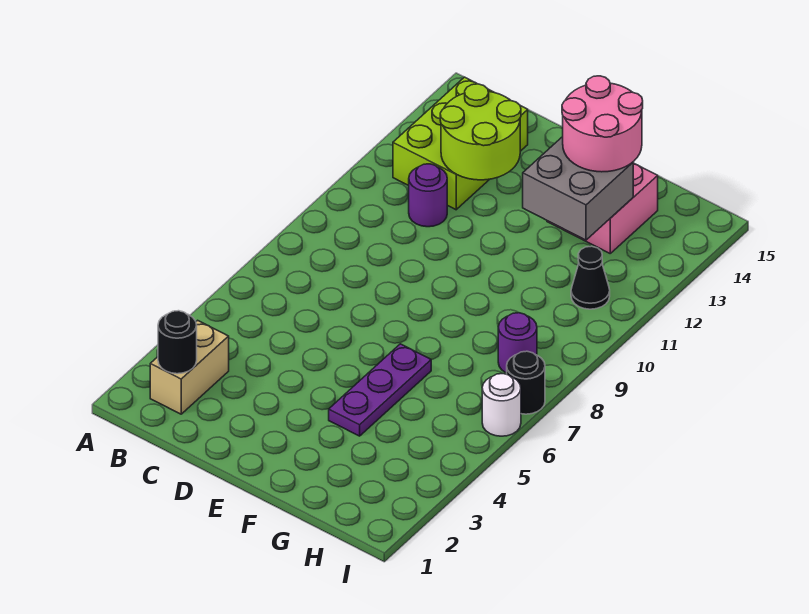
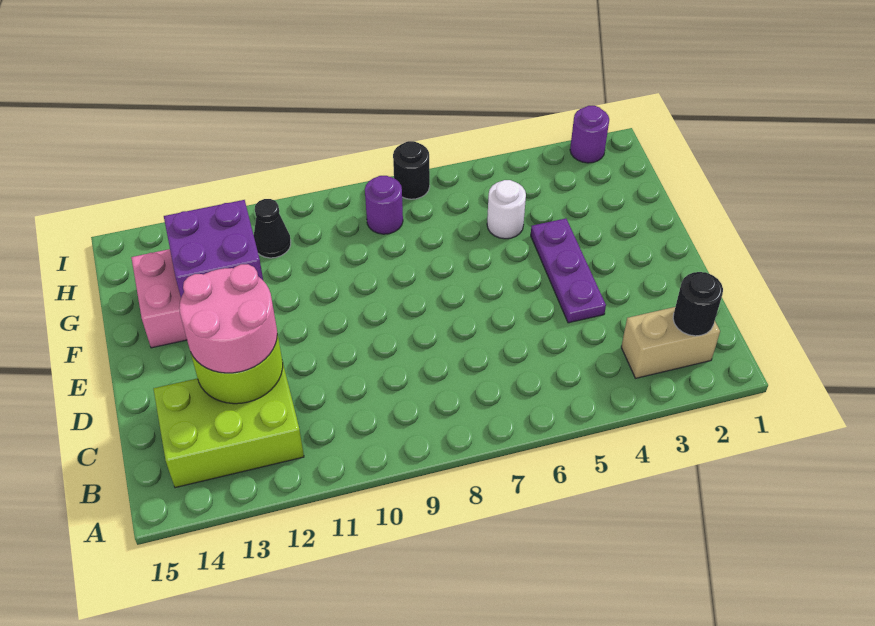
purple round brick C11 level 1 -> purple round brick I2 level 1
purple plate F4:F6 level 1 -> purple plate D4:F4 level 1
grey brick F12:G13 level 2 -> purple brick F12:G13 level 2
pink round brick F13:G14 level 3 -> pink round brick C12:D13 level 3
white round brick I6 level 1 -> white round brick G5 level 1

